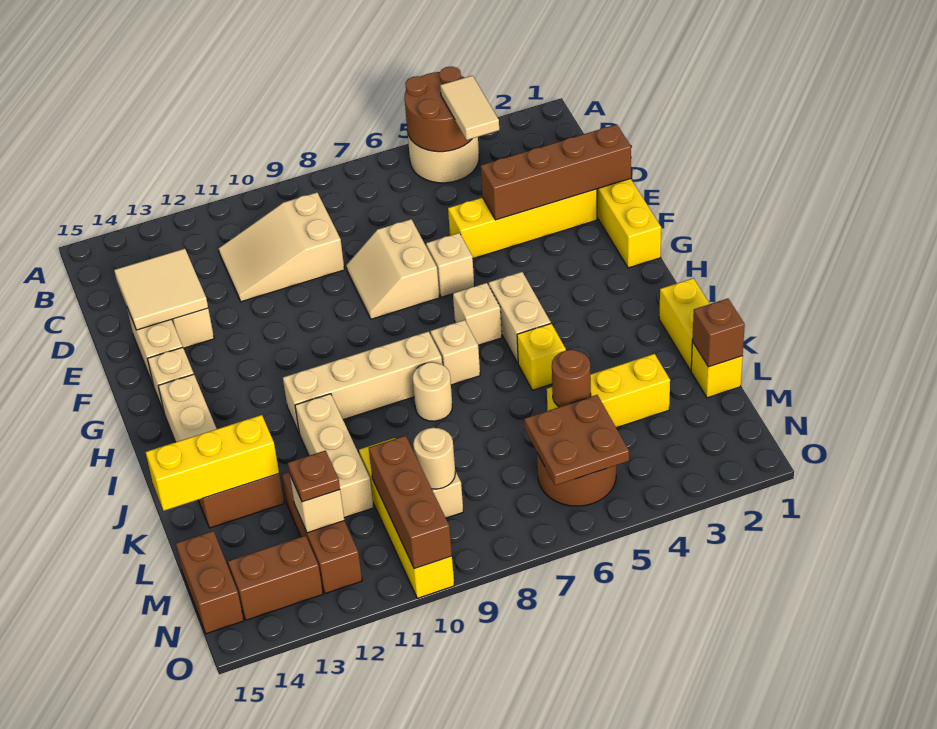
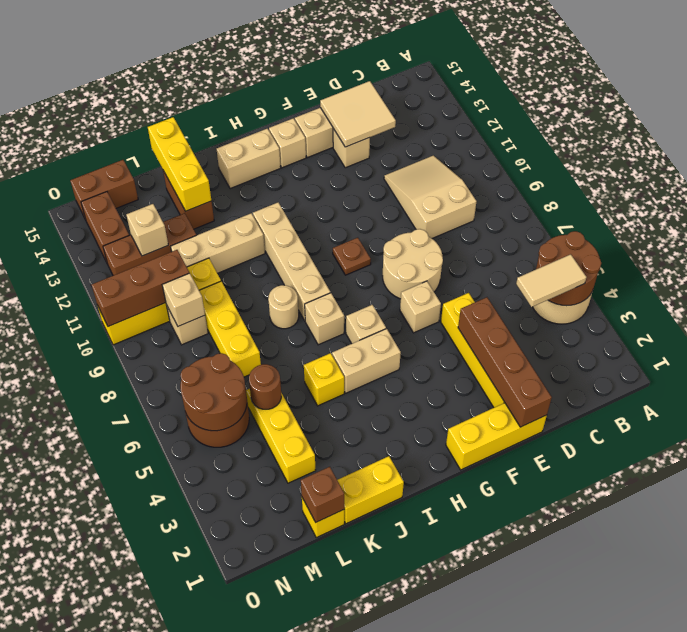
tan slope E7:F8 level 1 top 7 -> tan round brick E7:F8 level 1
none -> yellow brick L7:L9 level 1
brown plate M5:N6 level 2 -> brown round brick M5:N6 level 2
tan round brick M9 level 2 -> tan brick M9 level 2
brown plate M12 level 3 -> brown plate G9 level 1

